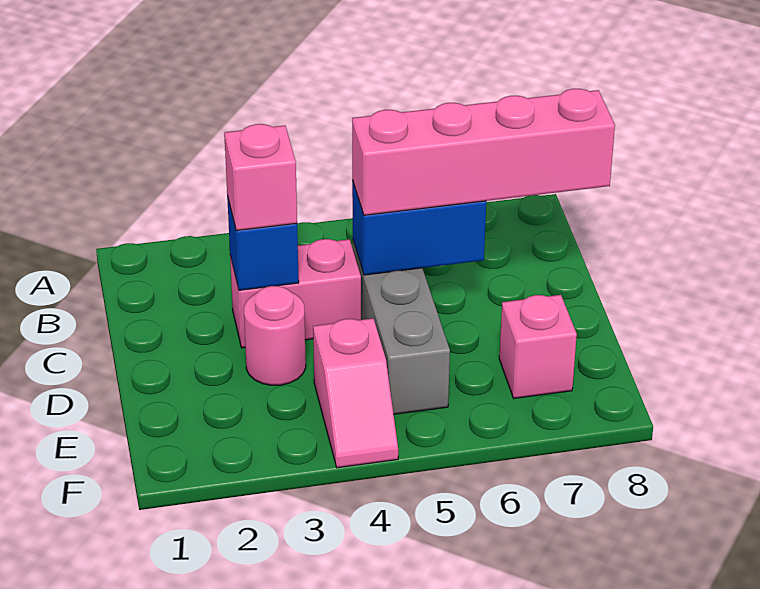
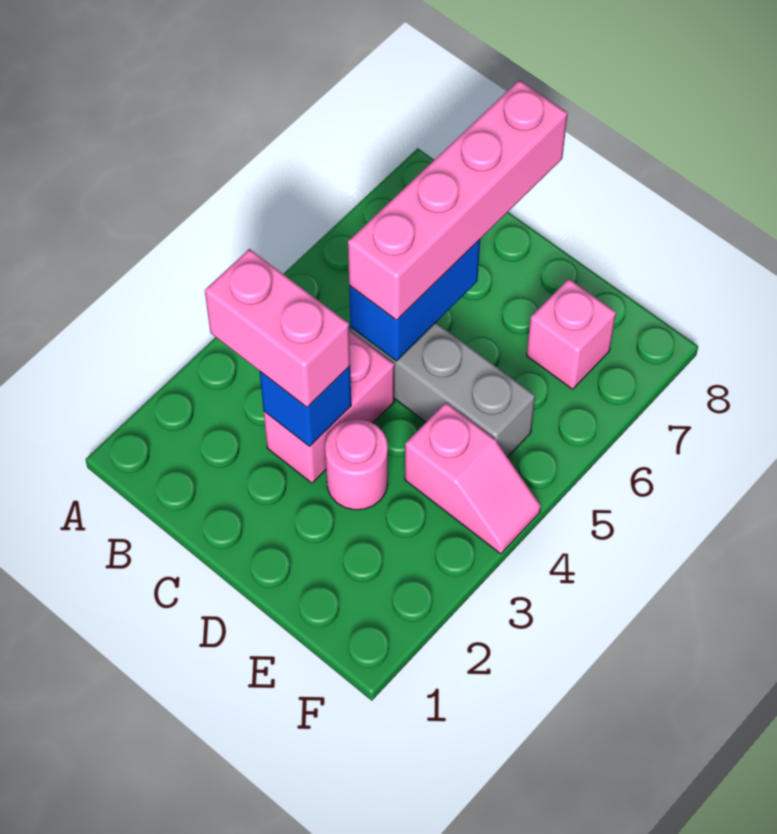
pink brick C3 level 3 -> pink brick B3:C3 level 3

